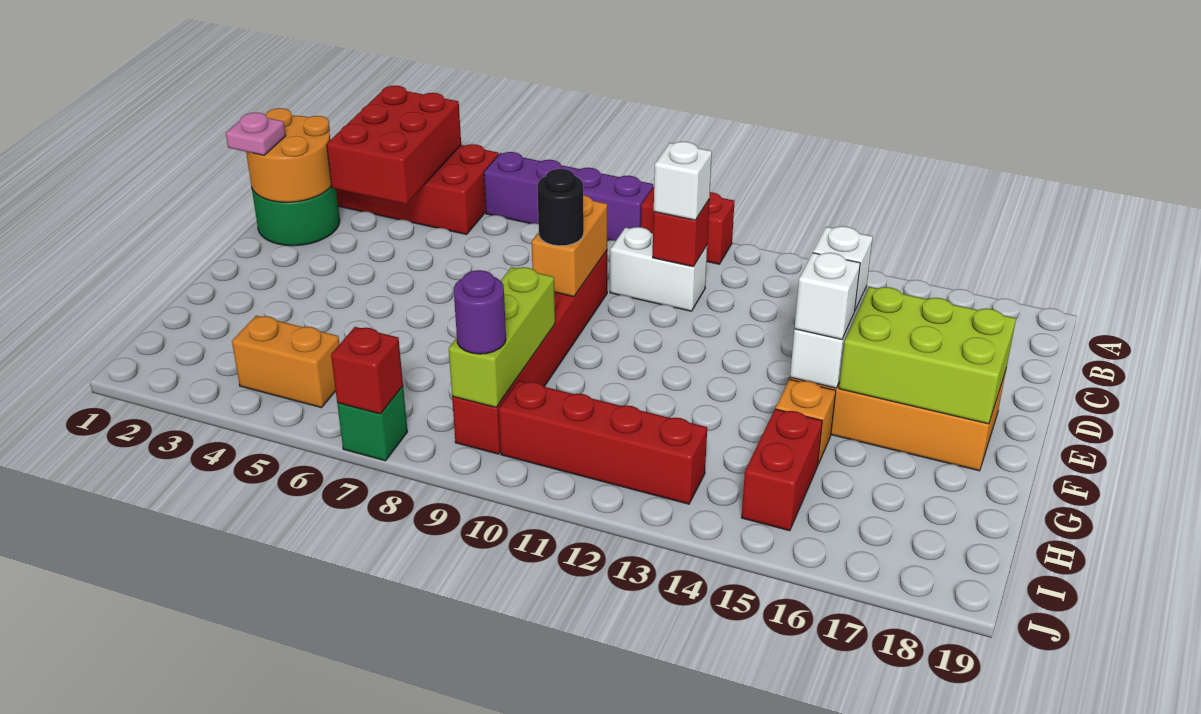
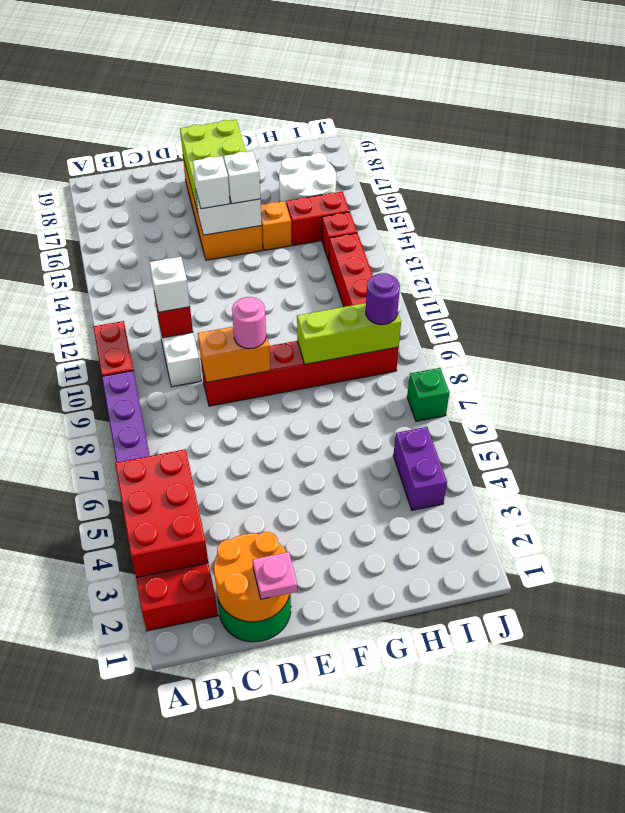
red brick A3:C4 level 2 -> red brick A3:B5 level 2
black round brick E9 level 3 -> pink round brick E9 level 3
none -> white round brick H16:I17 level 1
orange brick I4:I5 level 1 -> purple brick I4:I5 level 1
red brick J7 level 2 -> red brick I14 level 1

